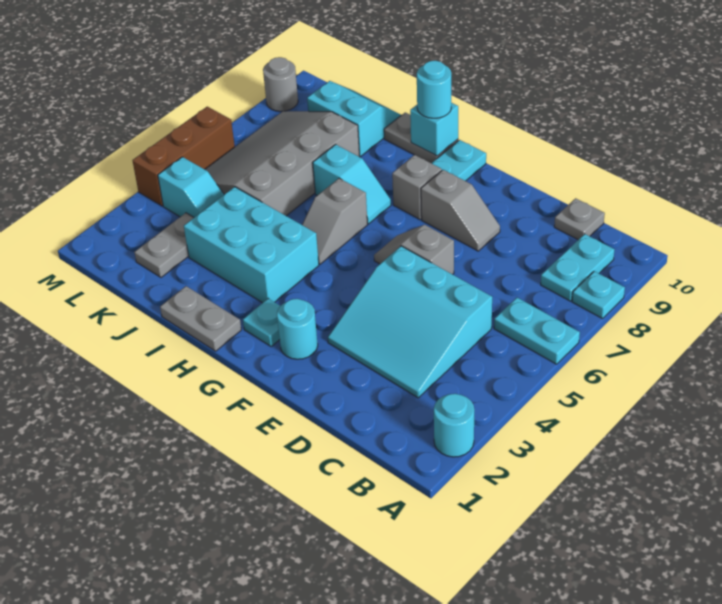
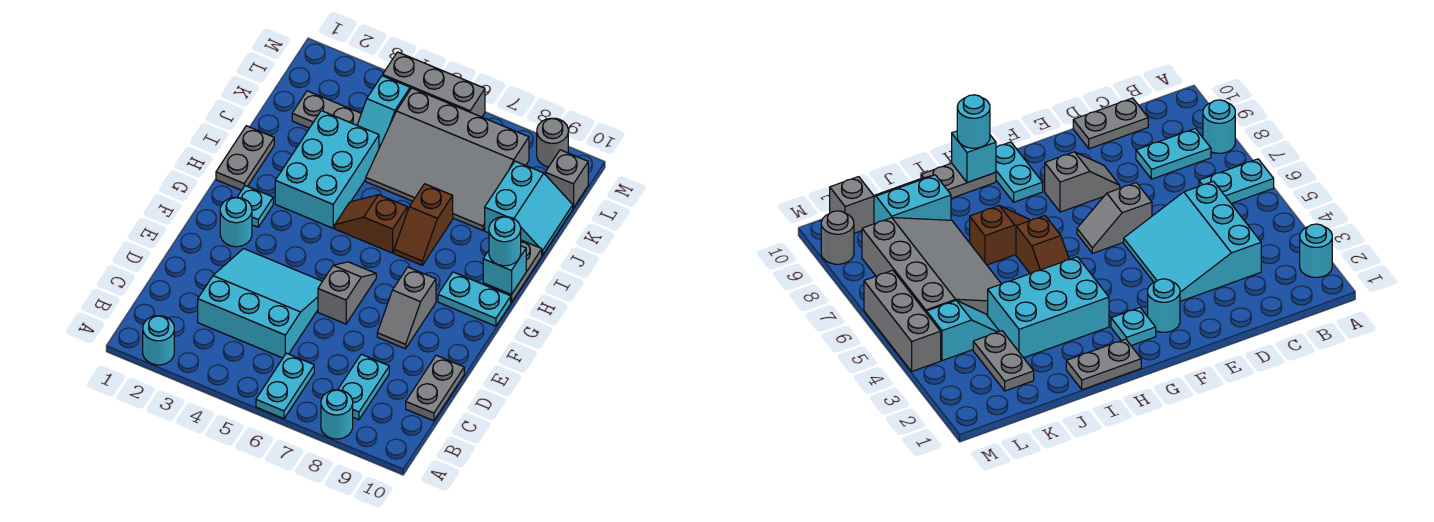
cyan plate A8 level 1 -> cyan round brick A8 level 1
cyan plate B8:B9 level 1 -> cyan plate B8:C8 level 1
cyan slope C3:E5 level 1 top 5 -> cyan slope C3:E5 level 1 top C
grey plate C10 level 1 -> grey plate C10:D10 level 1
grey brick G8 level 1 -> grey brick L10 level 1
grey slope H5:H6 level 1 top 6 -> brown slope H5:H6 level 1 top 6
cyan slope H7:I7 level 1 top I -> brown slope H7:I7 level 1 top I
grey slope J5:L8 level 1 top J -> grey slope J5:L8 level 1 top L
brown brick M4:M6 level 1 -> grey brick M4:M6 level 1

